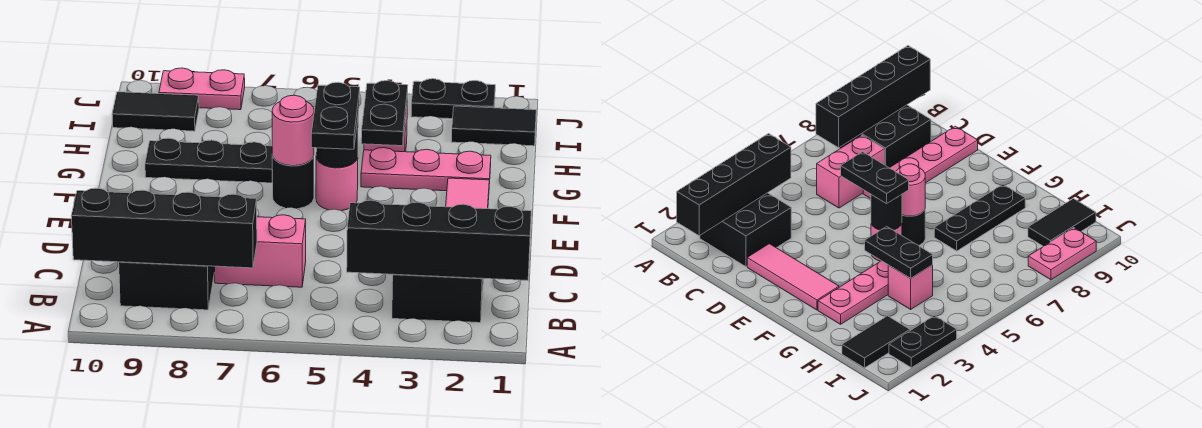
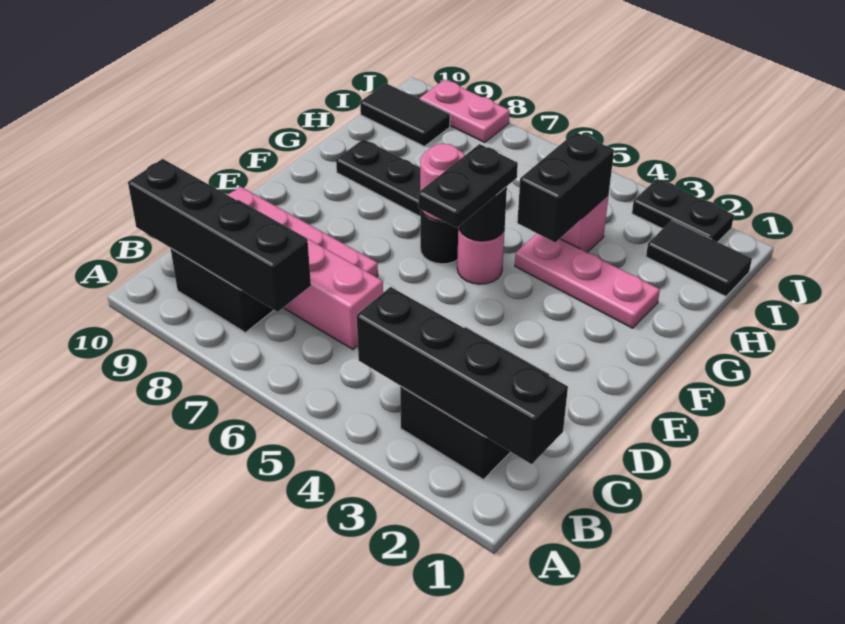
pink tile D2:F2 level 1 -> none
black plate G4:H4 level 2 -> black brick G4:H4 level 2

